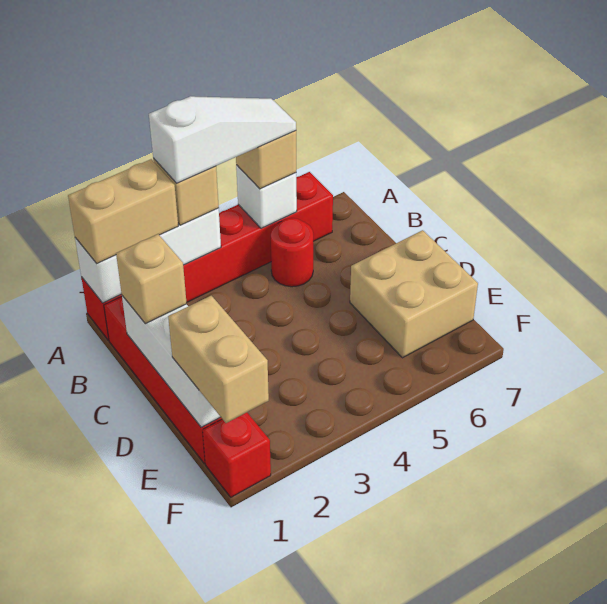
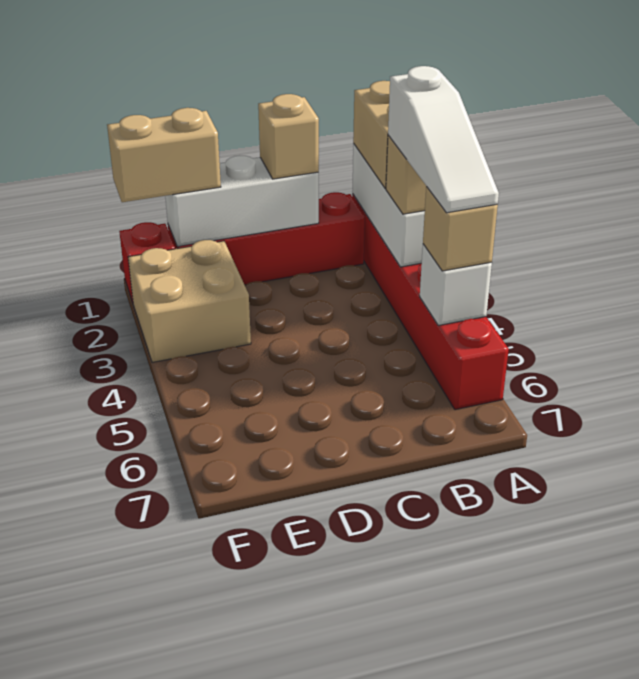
red round brick B5 level 1 -> none
tan brick D6:E7 level 1 -> tan brick E2:F3 level 1

